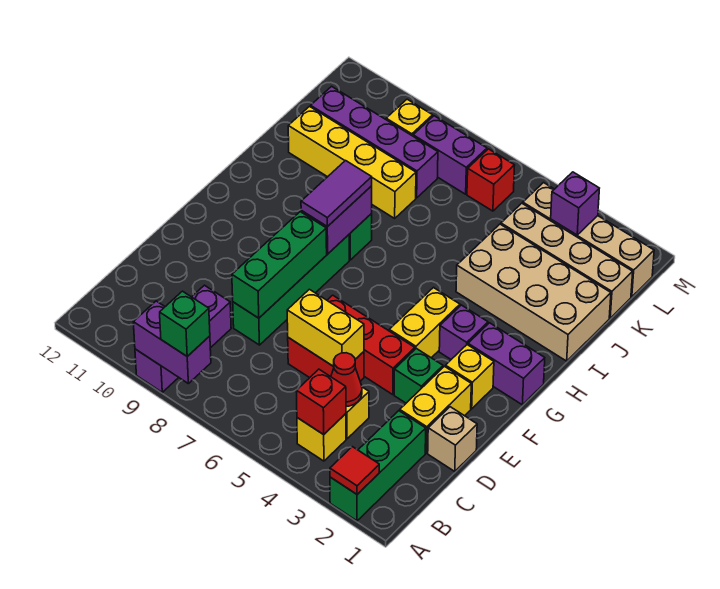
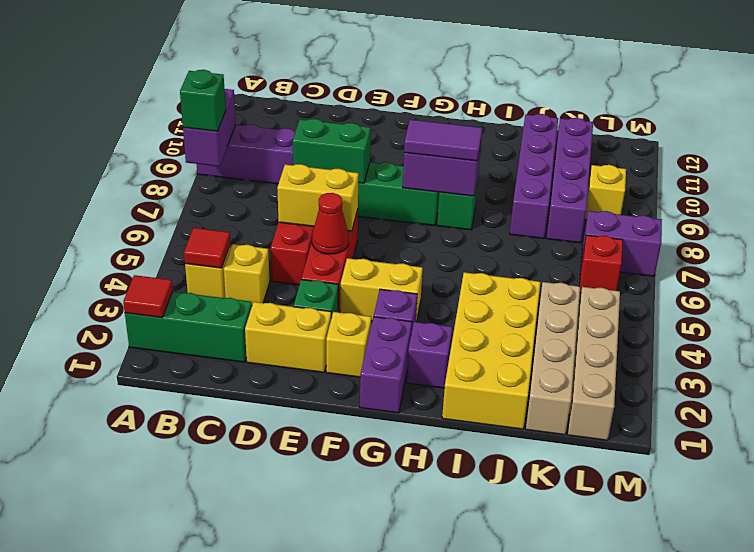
red brick B4 level 2 -> red tile B4 level 2
red cone C4 level 2 -> red cone E5 level 2
tan brick D1 level 1 -> none
yellow brick D5:D6 level 2 -> yellow brick D6:E6 level 2
green brick D8:F8 level 2 -> green brick D8:E8 level 2
tan brick I1:J4 level 1 -> yellow brick I1:J4 level 1
yellow brick J8:J11 level 1 -> purple brick J8:J11 level 1
purple brick L3 level 2 -> purple brick H2 level 1
purple brick L7:L8 level 1 -> purple brick L7:M7 level 1

